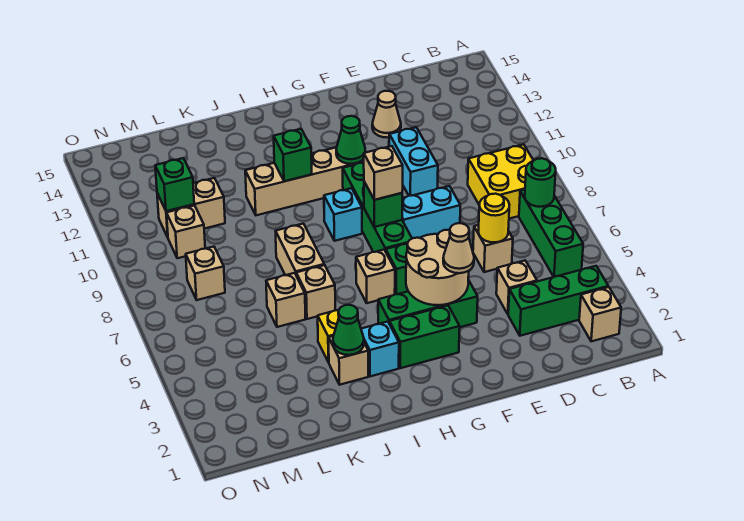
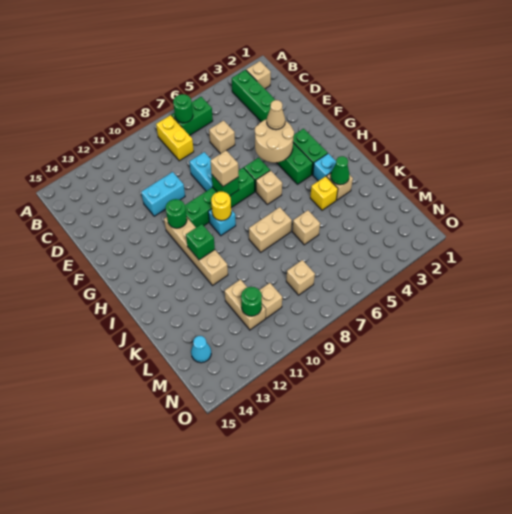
green brick B5:B7 level 1 -> green brick B6:B7 level 1
yellow brick B8:C9 level 1 -> yellow brick B8:C8 level 1
tan brick D4 level 1 -> none
yellow round brick D6 level 2 -> yellow round brick H9 level 2
tan cone E13 level 1 -> none
green cone G11 level 2 -> green round brick G11 level 2
tan brick J6 level 1 -> none
green brick M11 level 2 -> green round brick M11 level 2
none -> cyan cone M14 level 1

